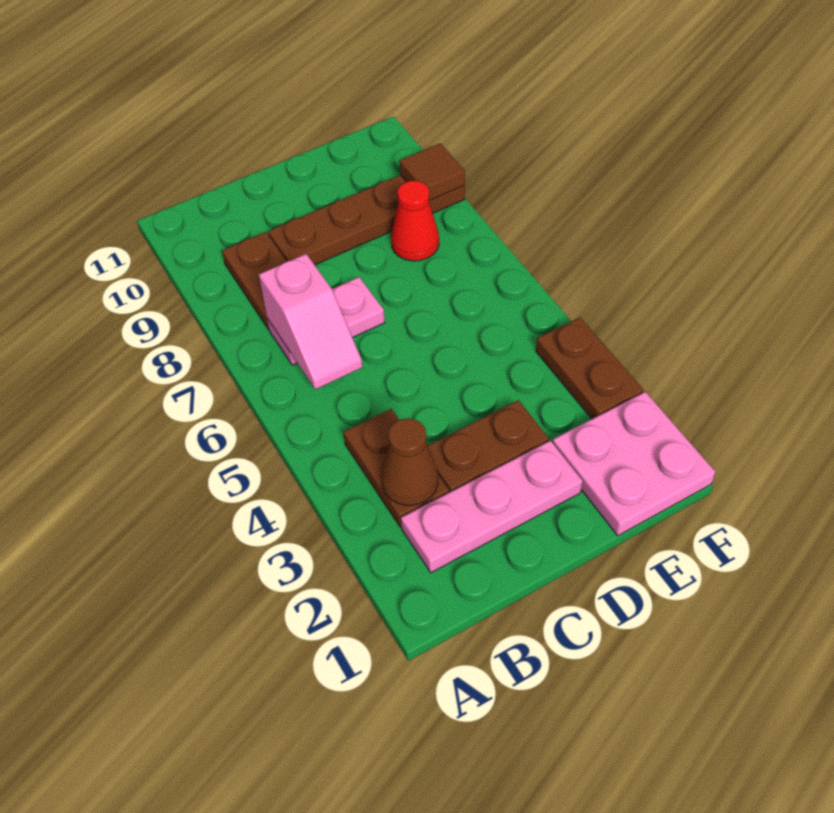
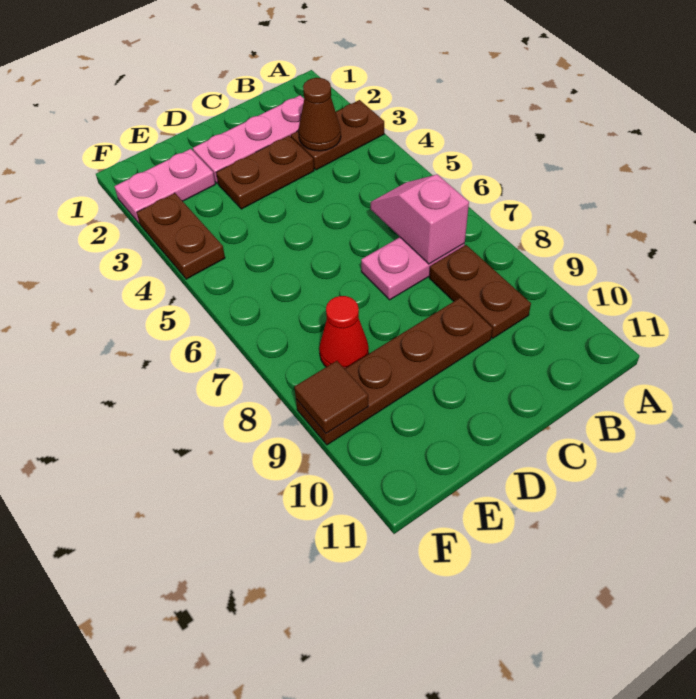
brown plate B3:B4 level 1 -> brown plate A3:B3 level 1
pink plate E1:F2 level 1 -> pink plate E2:F2 level 1

